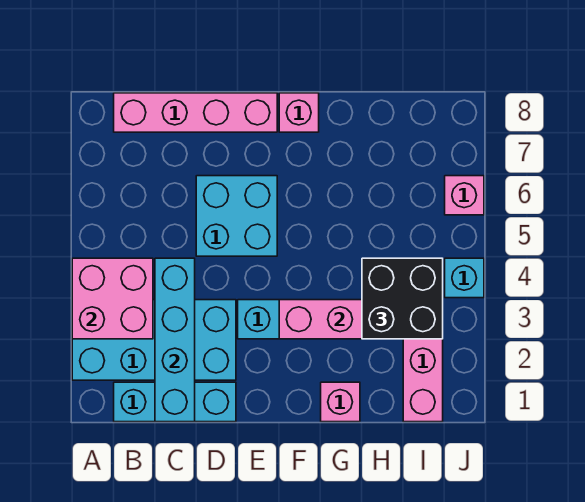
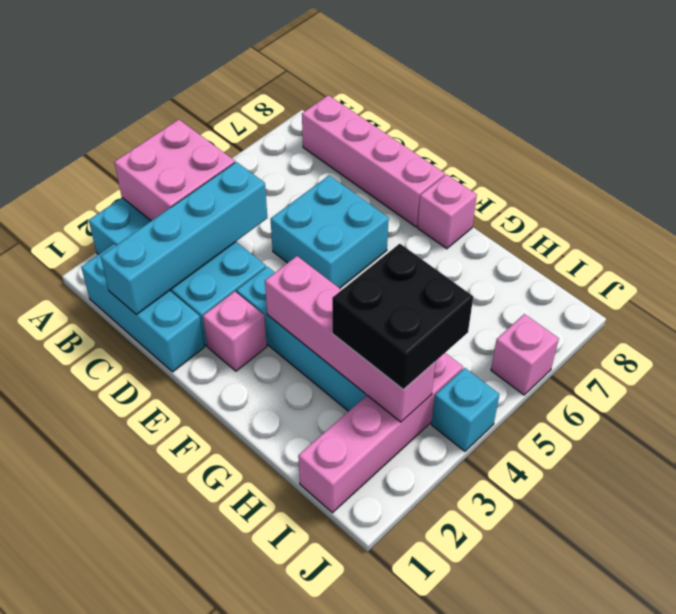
pink brick G1 level 1 -> pink brick E2 level 1

